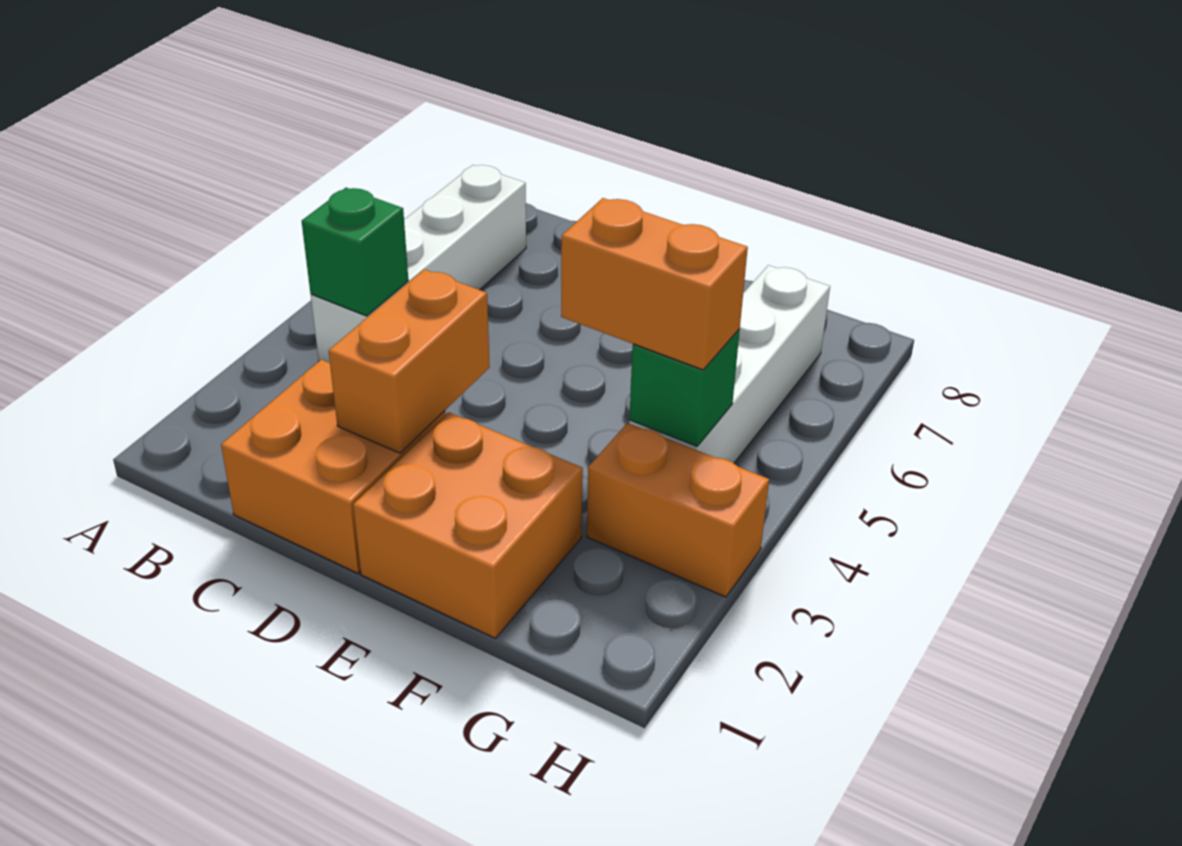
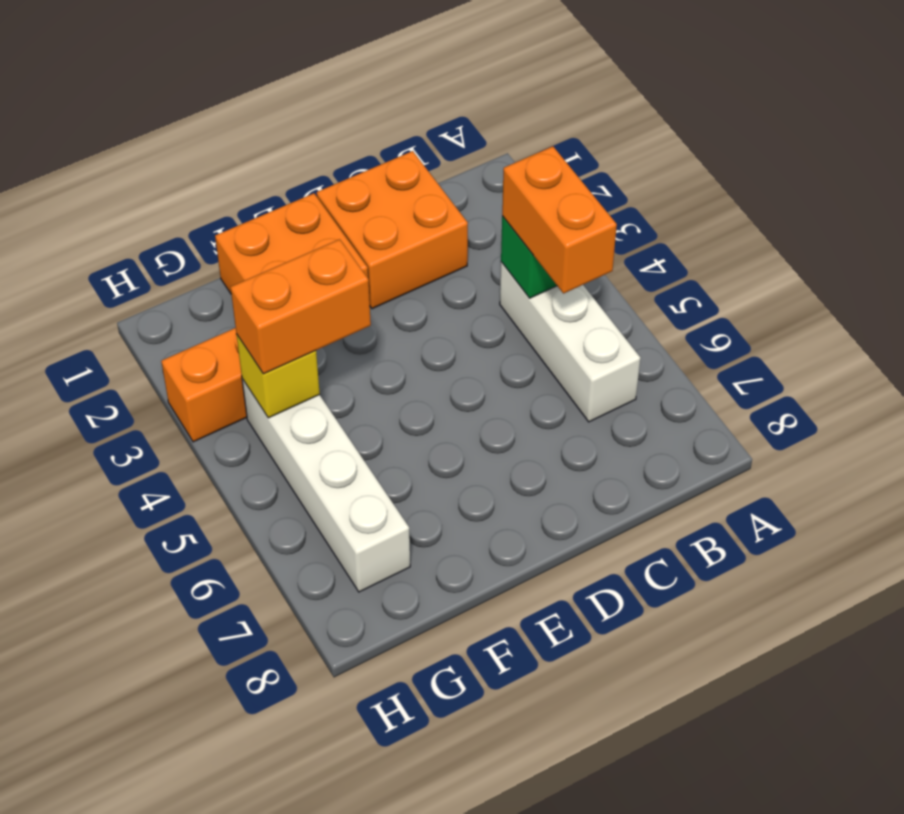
white brick B4:B7 level 1 -> white brick B4:B6 level 1
orange brick D2:D3 level 2 -> orange brick B4:B5 level 3
green brick G4 level 2 -> yellow brick G4 level 2

